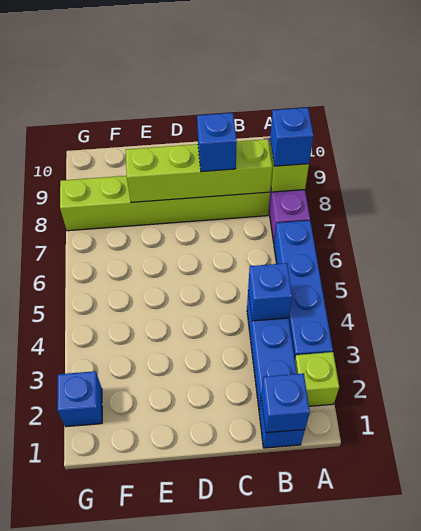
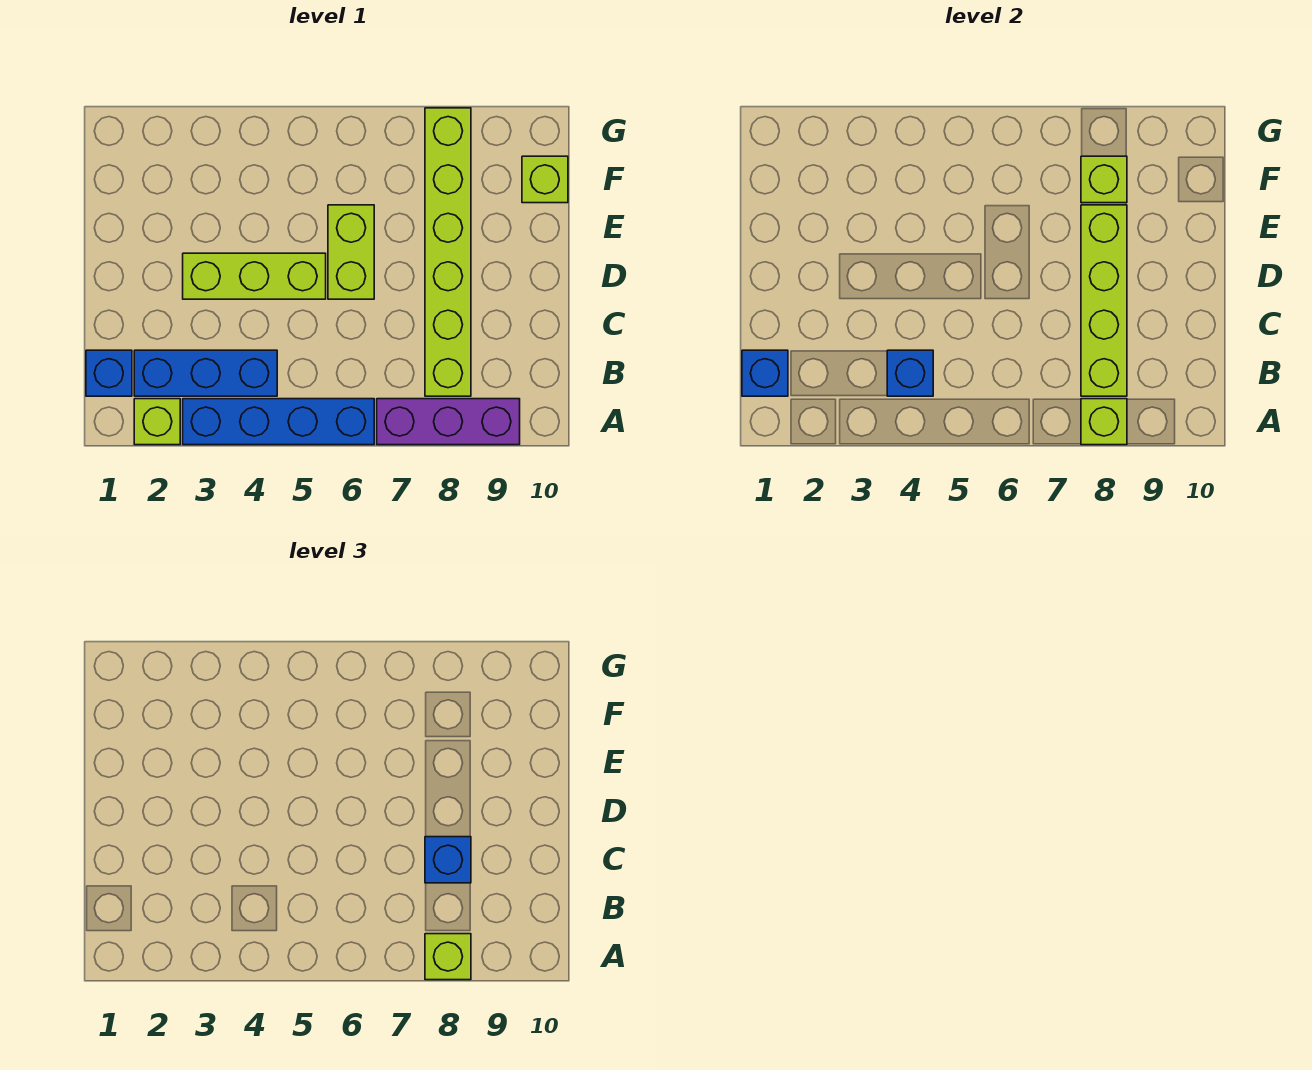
blue brick A8 level 3 -> lime brick A8 level 3
none -> lime brick D3:D5 level 1
none -> lime brick D6:E6 level 1
none -> lime brick F8 level 2
none -> lime brick F10 level 1
blue brick G2 level 1 -> none

